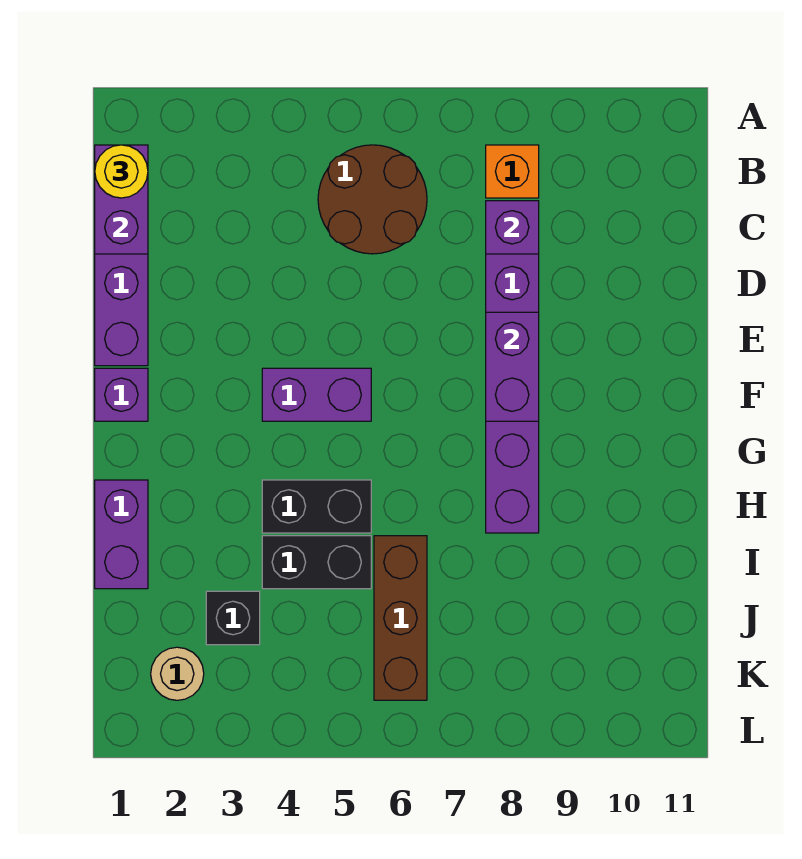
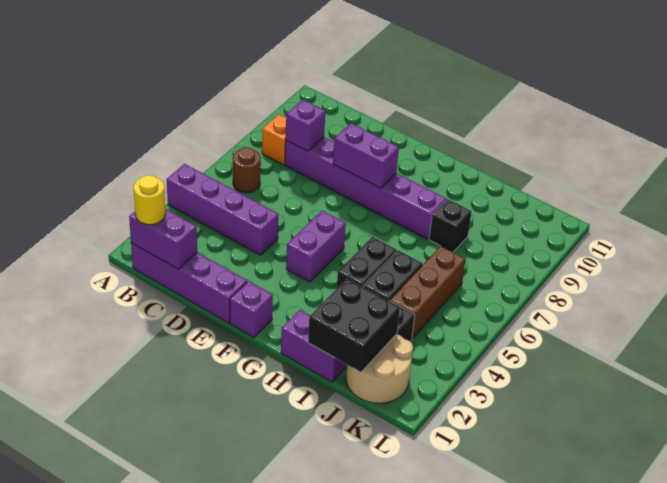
none -> purple brick A4:D4 level 1
brown round brick B5:C6 level 1 -> brown round brick B6 level 1
none -> black brick I1:J2 level 2
brown brick I6:K6 level 1 -> brown brick J4:J6 level 1
none -> black brick I8 level 1
tan round brick K2 level 1 -> tan round brick J1:K2 level 1

